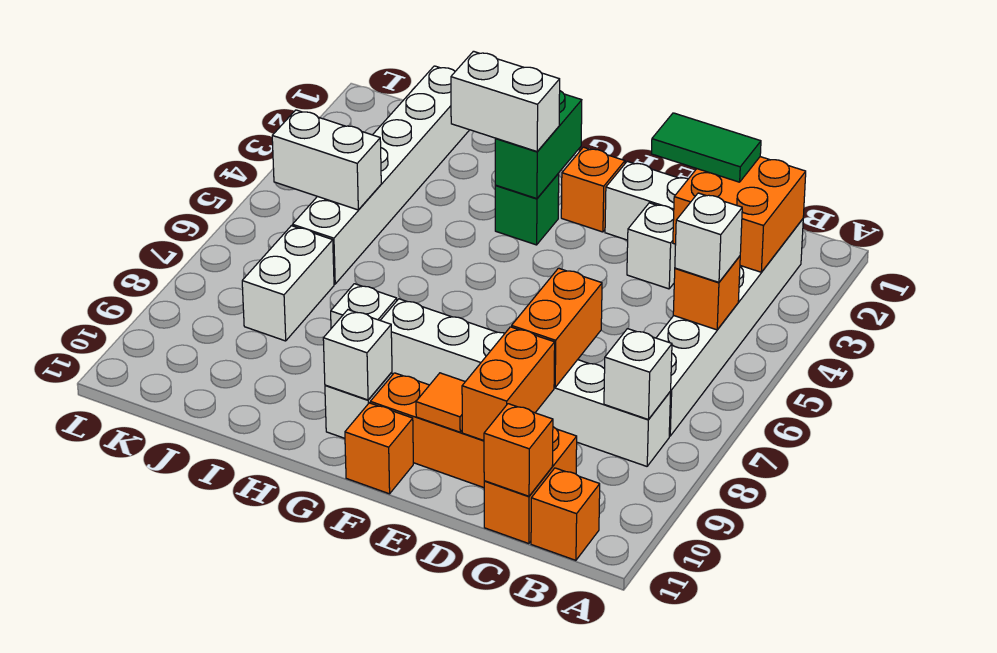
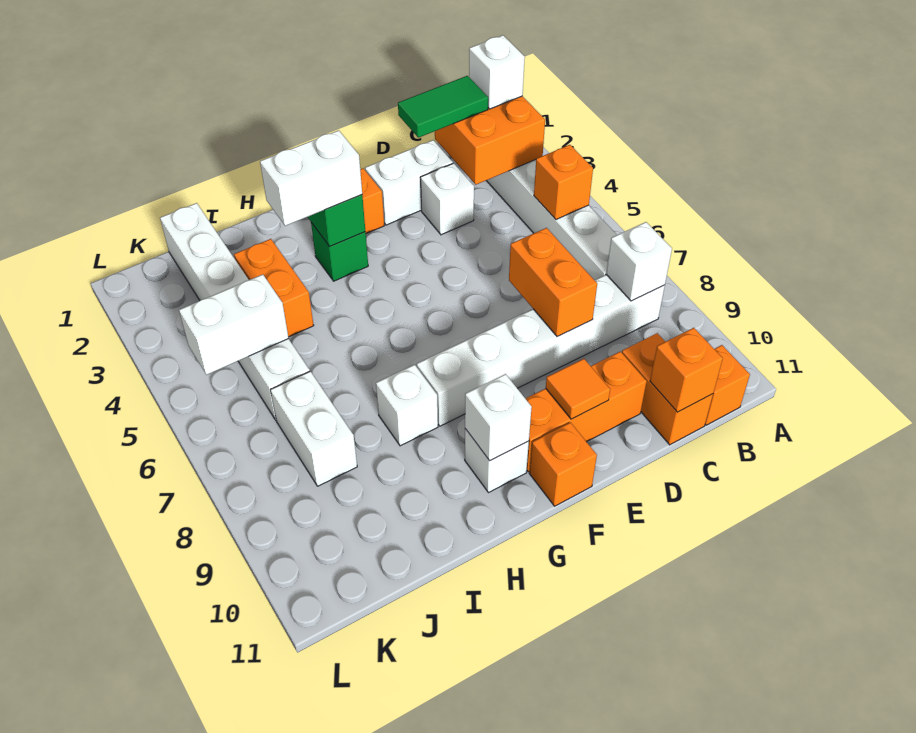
white brick B5 level 3 -> white brick B2 level 3
orange brick D9:D10 level 2 -> orange brick I3:I4 level 1

